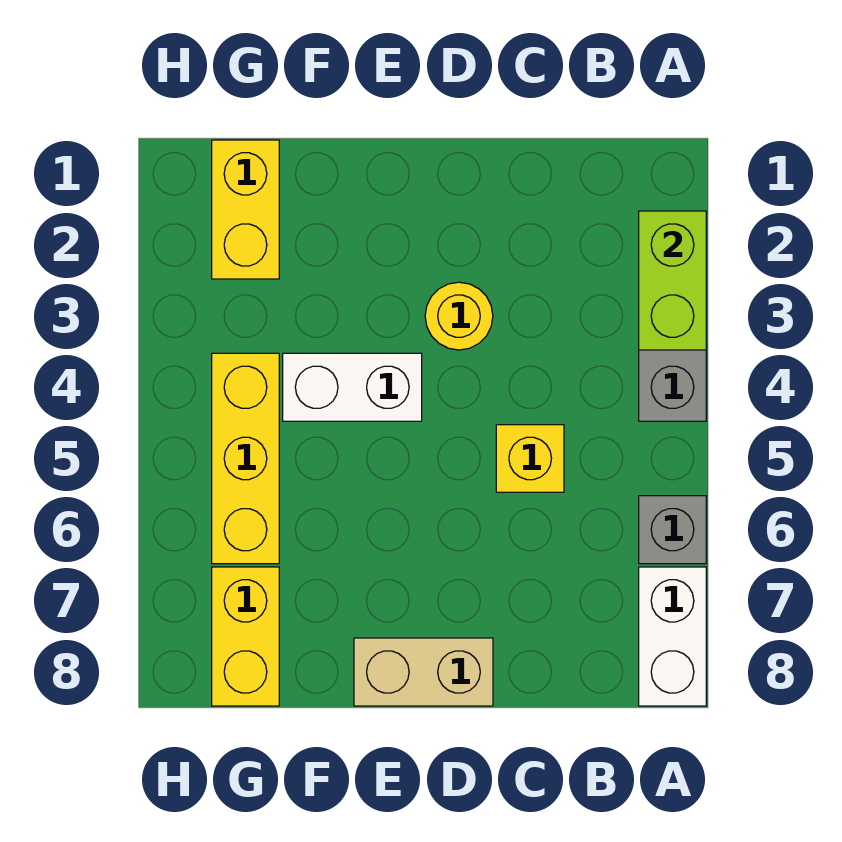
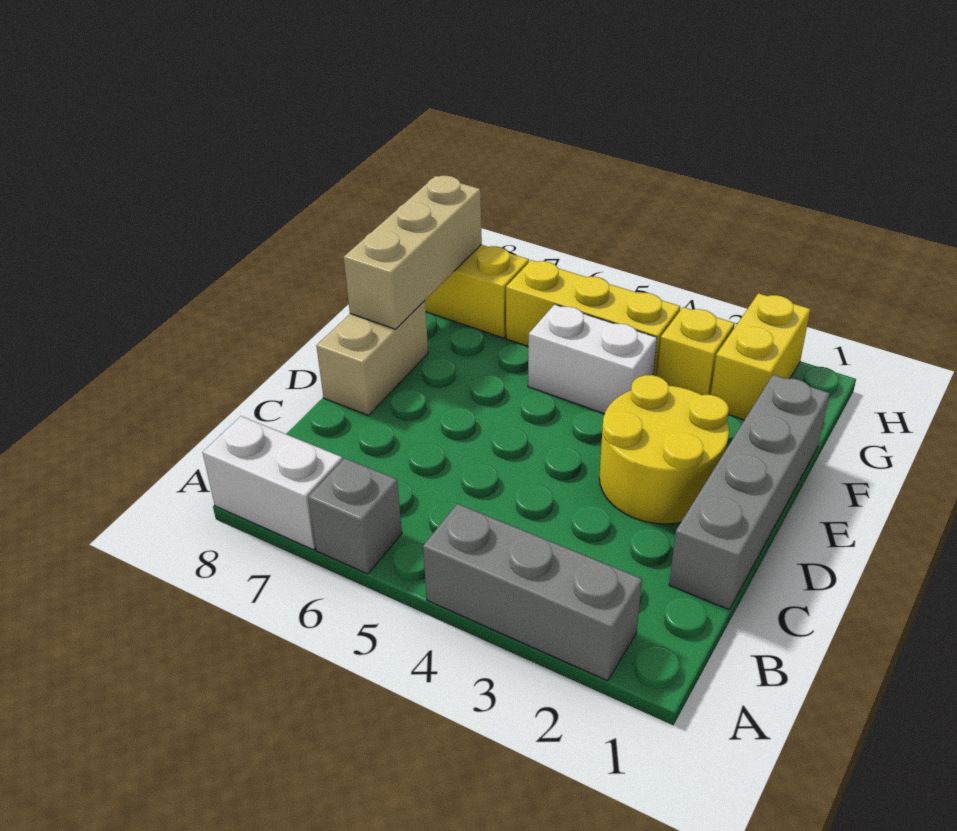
lime brick A2:A3 level 2 -> none
none -> grey brick C1:F1 level 1
yellow brick C5 level 1 -> yellow brick G3 level 1
yellow round brick D3 level 1 -> yellow round brick D2:E3 level 1
white brick E4:F4 level 1 -> white brick F4:F5 level 1
none -> tan brick E8:G8 level 2
yellow brick G1:G2 level 1 -> yellow brick G2:H2 level 1

